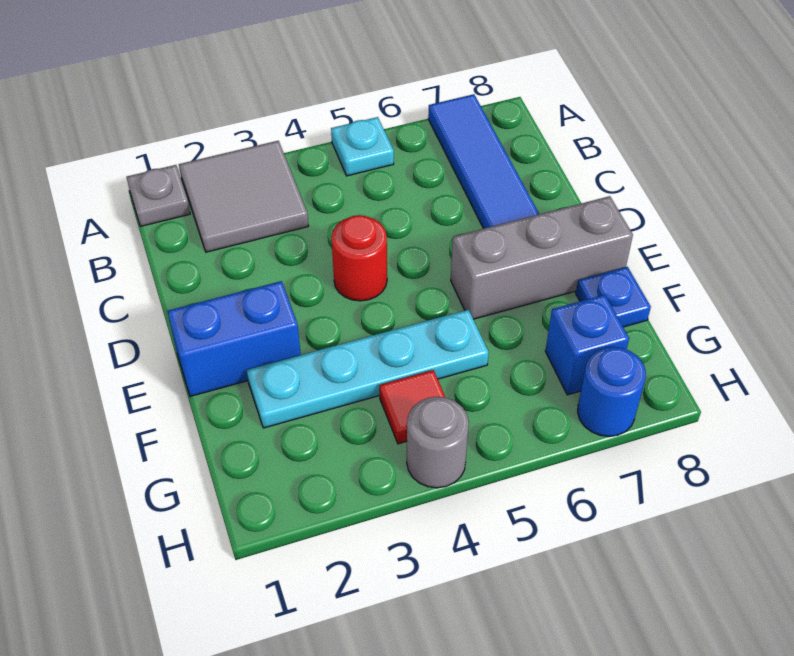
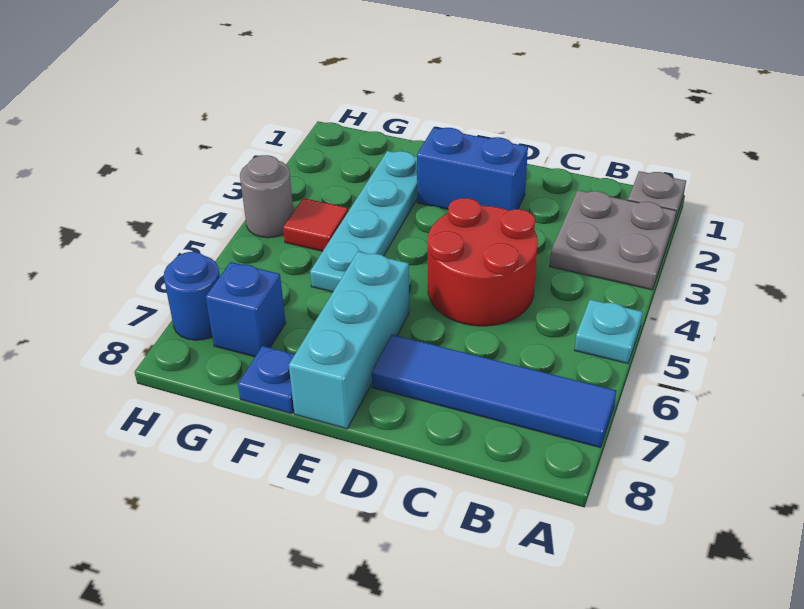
grey tile A2:B3 level 1 -> grey plate A2:B3 level 1
red round brick D4 level 1 -> red round brick C4:D5 level 1
blue brick E1:E2 level 1 -> blue brick D2:E2 level 1
grey brick E6:E8 level 1 -> cyan brick E6:E8 level 1

